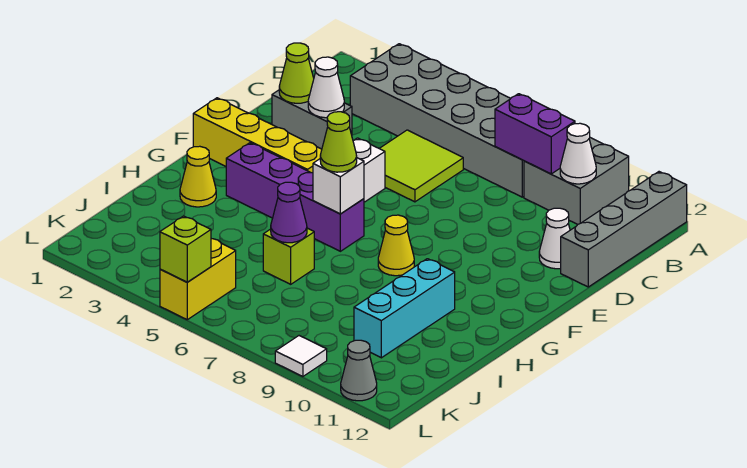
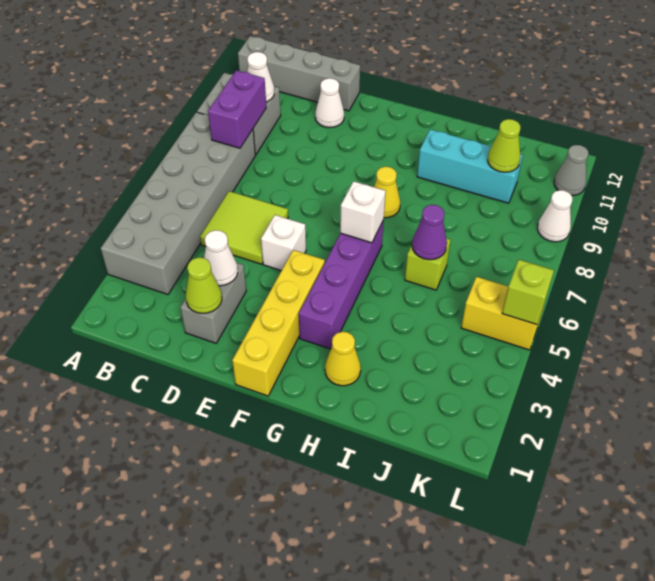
lime cone G6 level 3 -> lime cone J10 level 2
white tile L9 level 1 -> white cone L9 level 1

